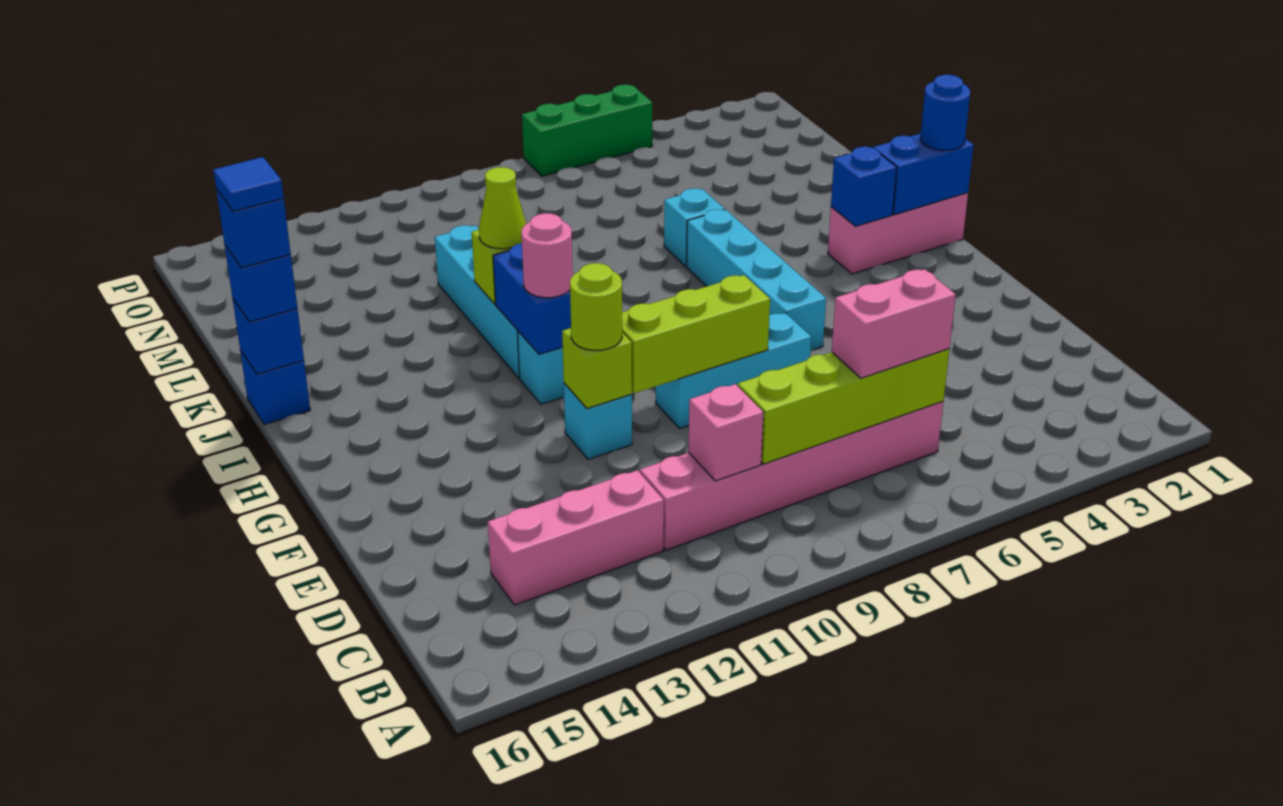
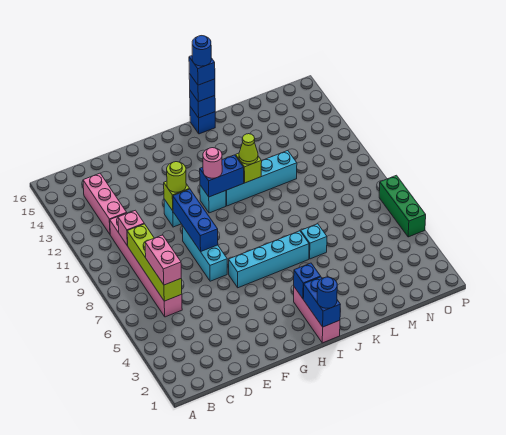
lime brick F8:F10 level 2 -> blue brick F8:F10 level 2
blue tile J16 level 5 -> blue round brick J16 level 5

